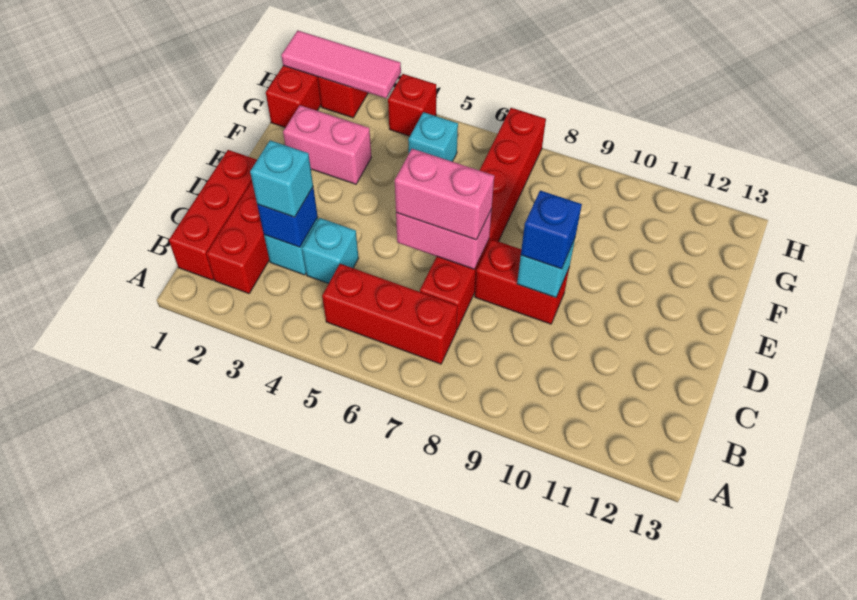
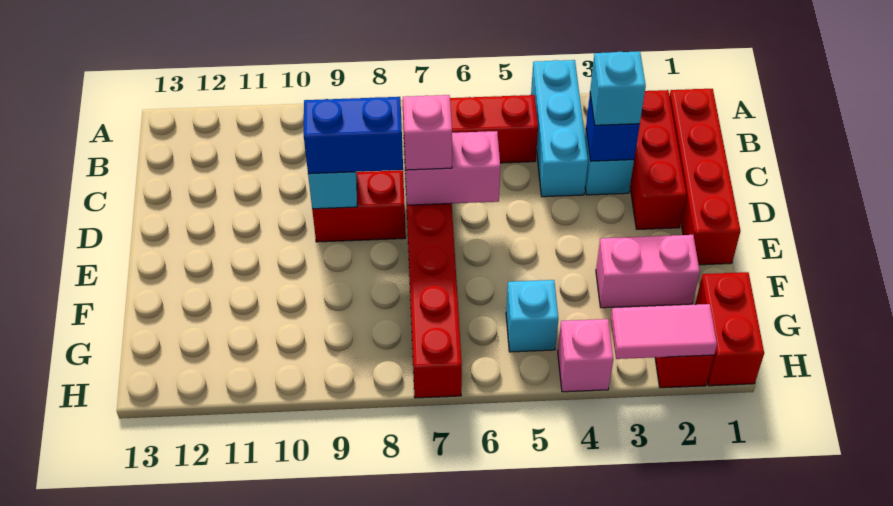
red brick B1:D1 level 1 -> red brick B1:E1 level 1
cyan brick C4 level 1 -> cyan brick A4:C4 level 1
pink brick D6:D7 level 3 -> pink brick D7 level 3
blue brick D9 level 3 -> blue brick D8:D9 level 3
pink tile H1:H3 level 2 -> pink tile H2:H3 level 2
red brick H4 level 1 -> pink brick H4 level 1

